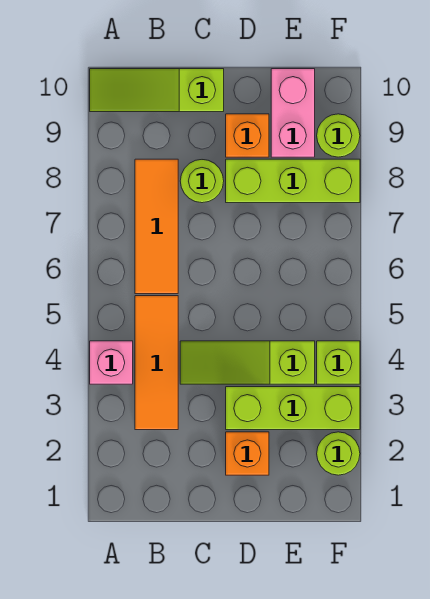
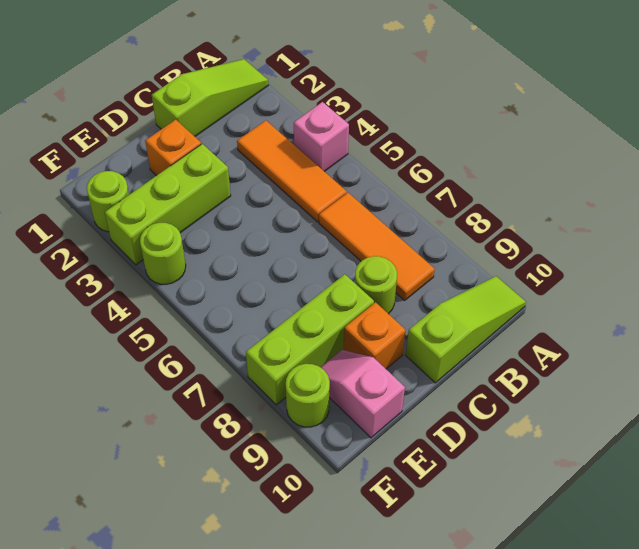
lime slope C4:E4 level 1 top E -> lime slope A1:C1 level 1 top C
pink brick E9:E10 level 1 -> pink slope E9:E10 level 1 top 10
lime brick F4 level 1 -> lime round brick F4 level 1

